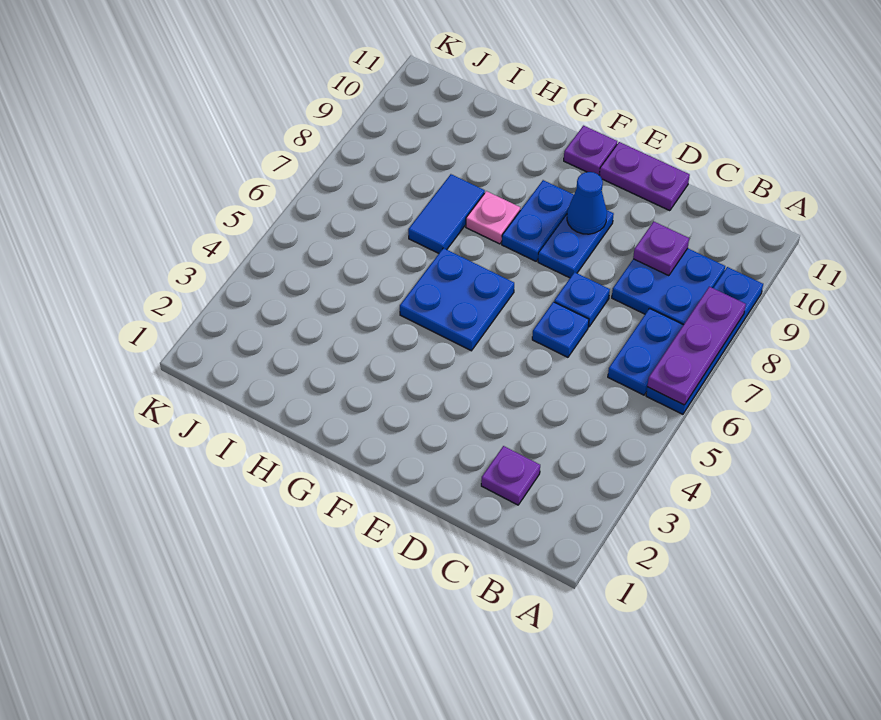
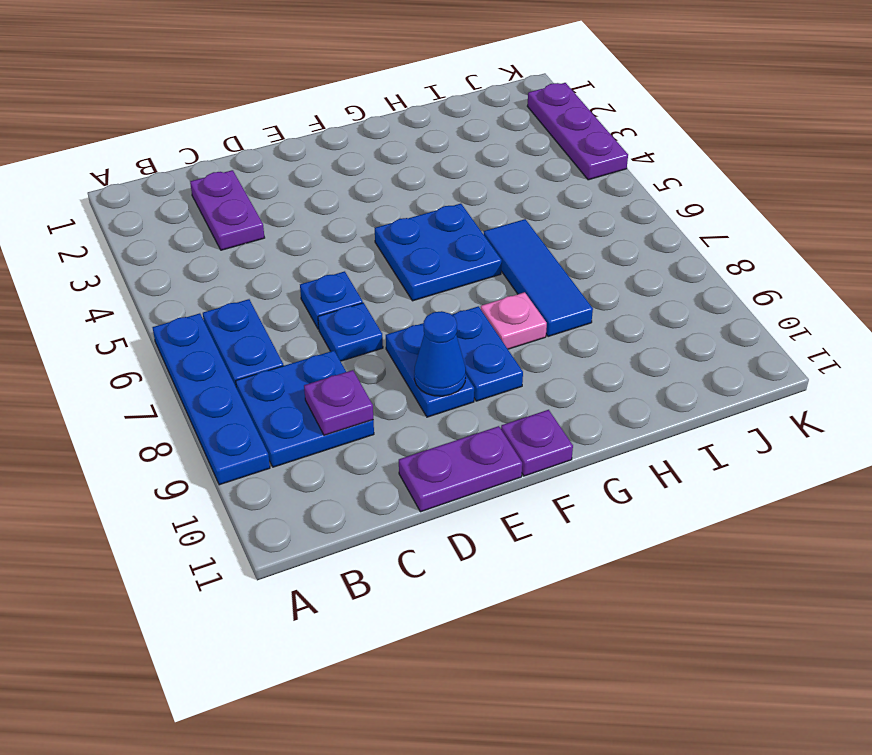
purple plate A6:A8 level 2 -> purple plate K2:K4 level 1
purple plate C2 level 1 -> purple plate C2:C3 level 1
blue tile H7:H8 level 1 -> blue tile H6:H8 level 1

